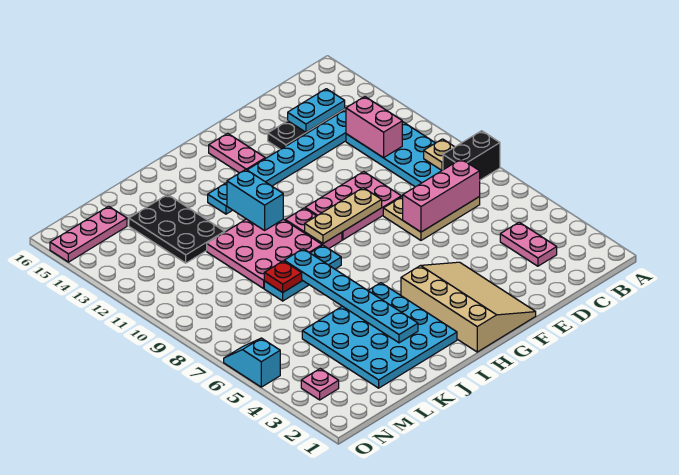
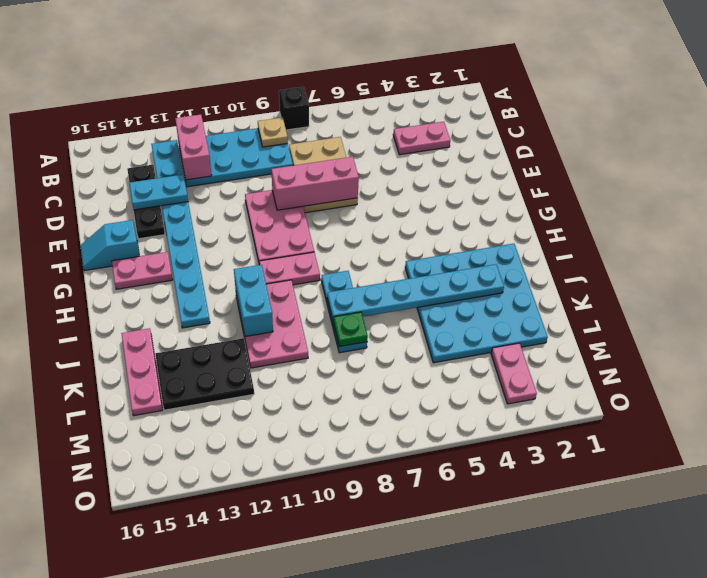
black brick A8:B8 level 1 -> black brick A8 level 1
pink brick C7:E7 level 2 -> pink brick E7:E9 level 2
pink brick C11:C12 level 2 -> pink brick B12:C12 level 2
cyan plate C14:D14 level 2 -> cyan plate D13:D14 level 2
tan slope F1:H4 level 1 top H -> none
tan plate F9:H9 level 2 -> none
pink plate I9:K11 level 1 -> pink plate I10:K11 level 1
cyan brick I11:I12 level 2 -> cyan brick I11:J11 level 2
red plate K8 level 2 -> green plate K8 level 2
pink plate M15:O15 level 1 -> pink plate J15:L15 level 1
pink plate N3 level 1 -> pink plate M3:N3 level 1
cyan slope O5:O6 level 1 top 5 -> cyan slope F15:F16 level 1 top 15

